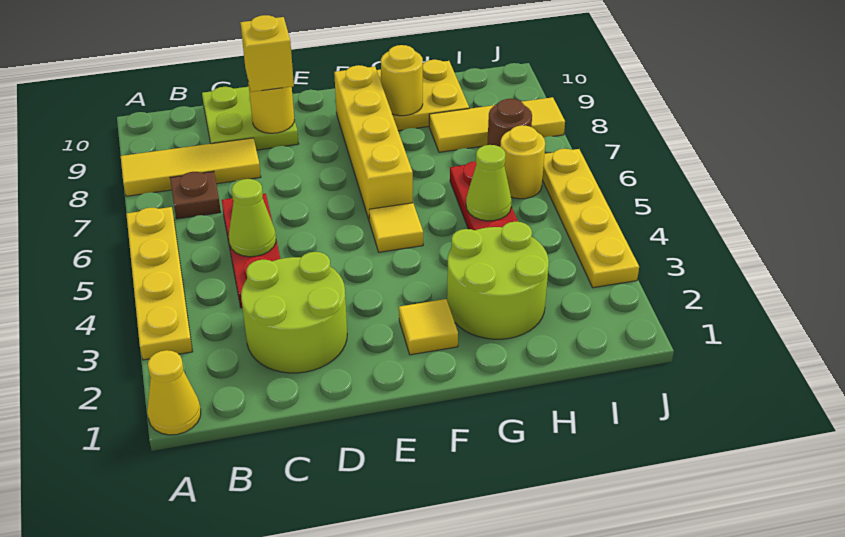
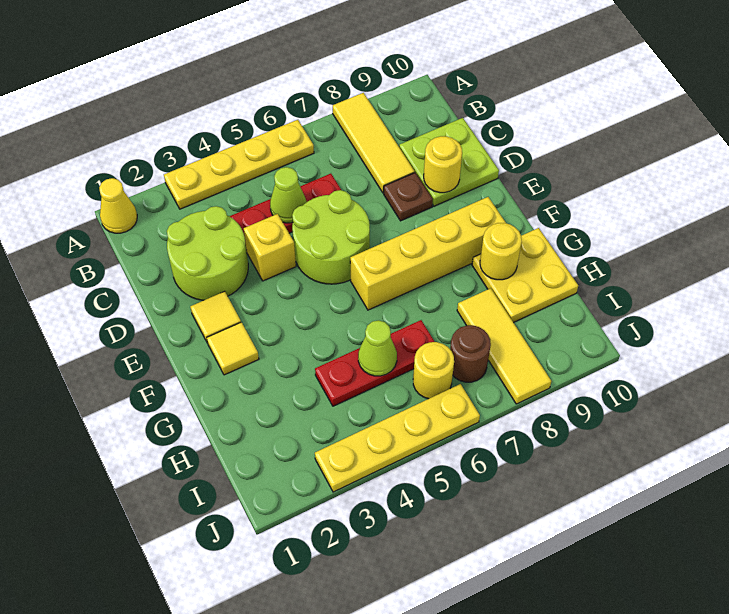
brown plate B7 level 1 -> brown plate D8 level 1
yellow brick D9 level 3 -> yellow brick D4 level 1
yellow tile F5 level 1 -> yellow tile E2 level 1
lime round brick G2:H3 level 1 -> lime round brick D5:E6 level 1

